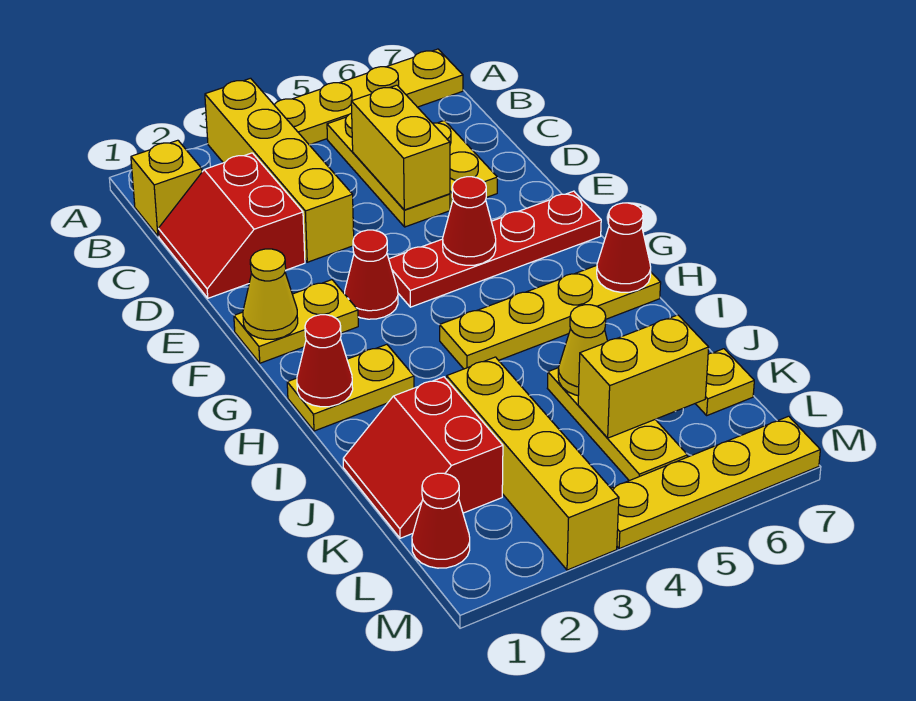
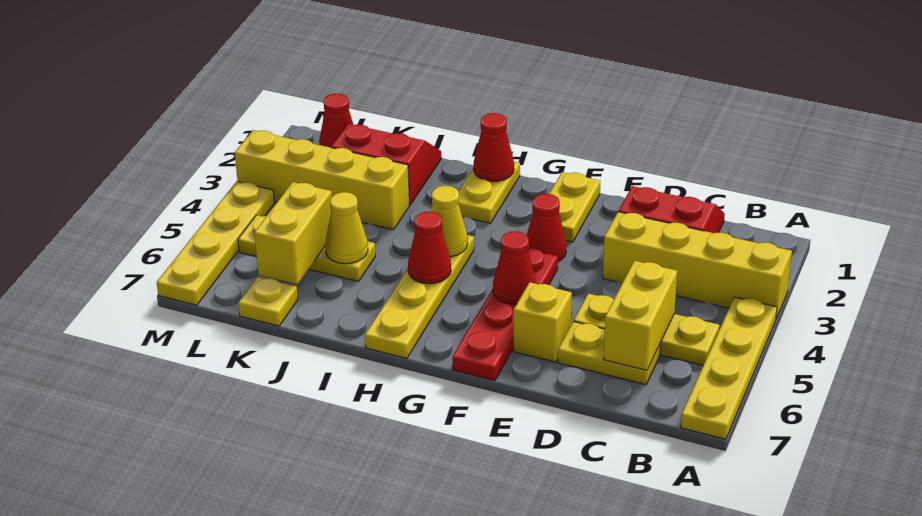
yellow brick B1 level 1 -> yellow brick E6 level 1
yellow brick C5:D5 level 2 -> yellow brick C5:C6 level 2
yellow cone F1 level 2 -> yellow cone H4 level 2
red cone H7 level 2 -> red cone H5 level 2

